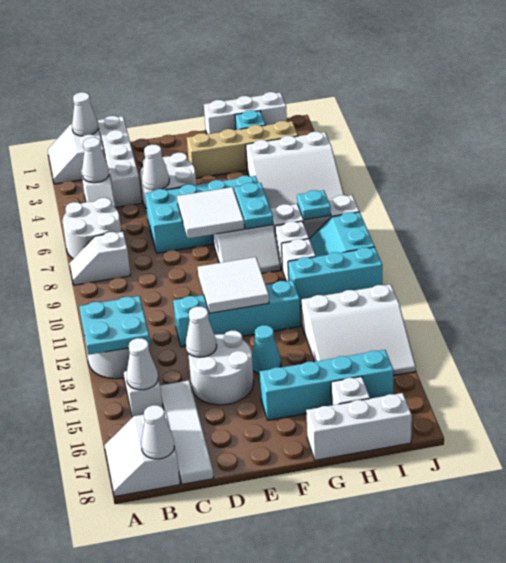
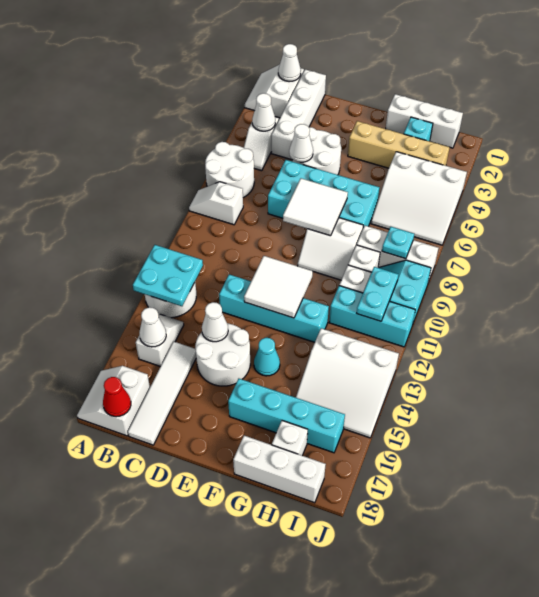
white cone B18 level 2 -> red cone B18 level 2
cyan plate G7:G8 level 2 -> cyan plate I10:I11 level 2

